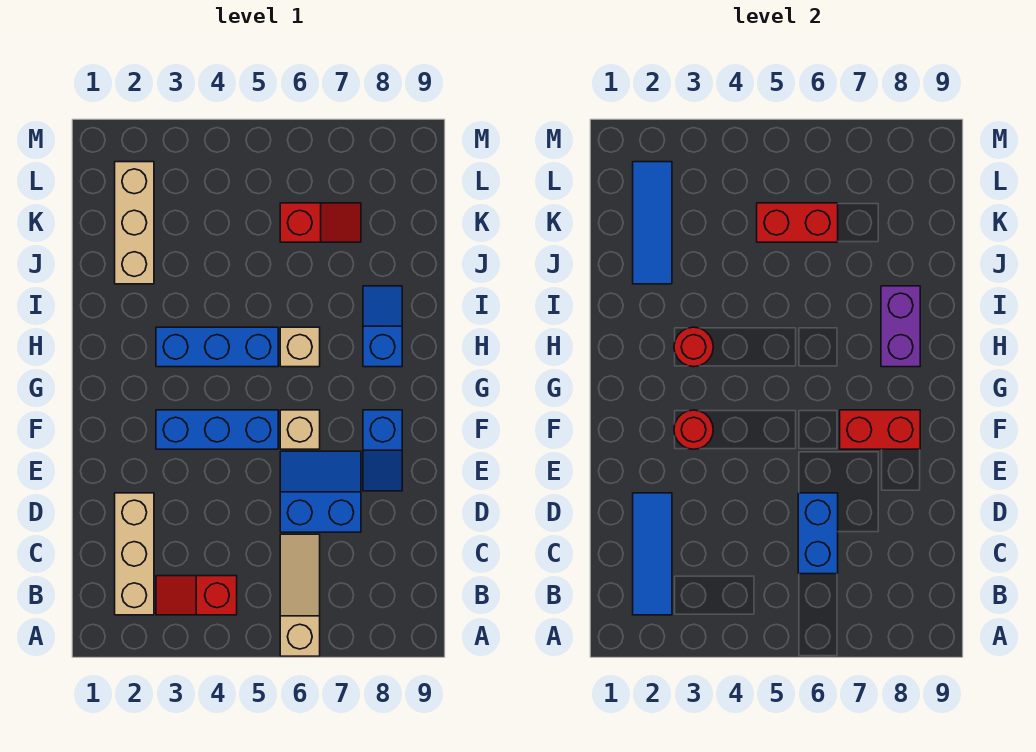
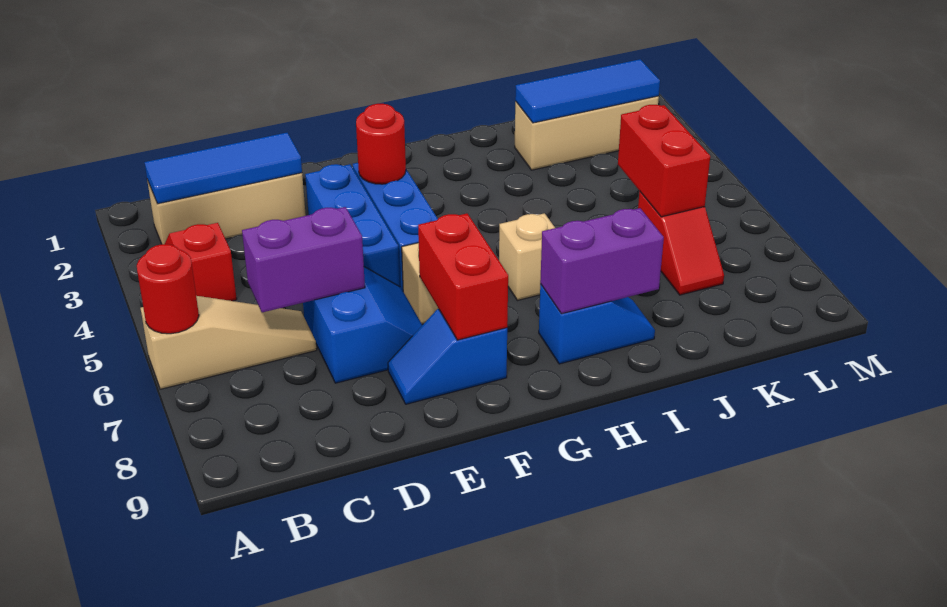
blue brick C6:D6 level 2 -> purple brick C6:D6 level 2
blue brick H3:H5 level 1 -> blue brick E3:E5 level 1
red round brick H3 level 2 -> red round brick A6 level 2

